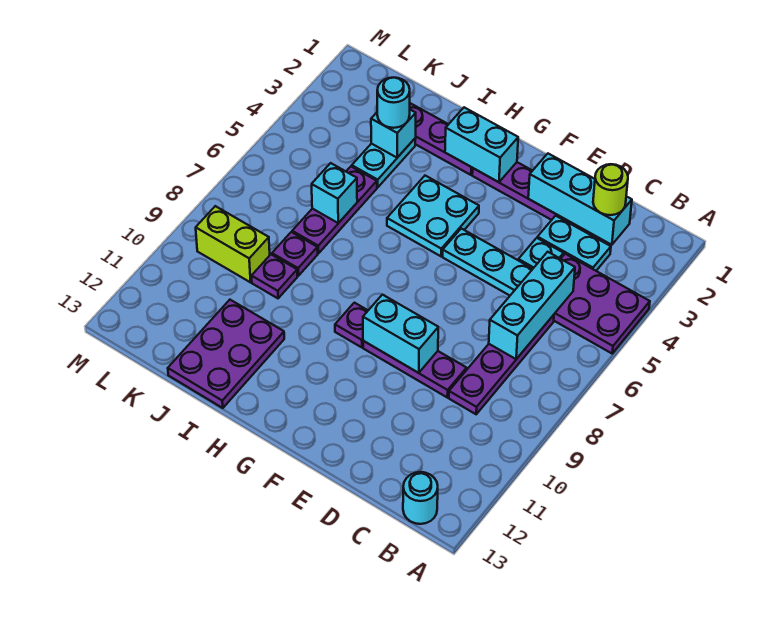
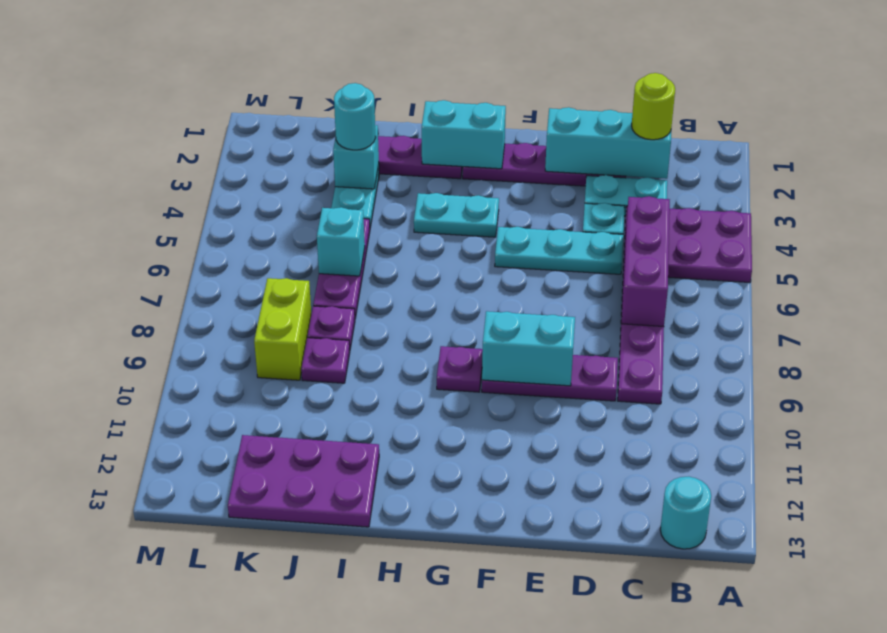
cyan brick C5:C7 level 2 -> purple brick C5:C7 level 2
cyan plate G4:H5 level 1 -> cyan plate G4:H4 level 1
purple plate I11:J13 level 1 -> purple plate I12:K13 level 1
lime brick K9:L9 level 1 -> lime brick K8:K9 level 1

